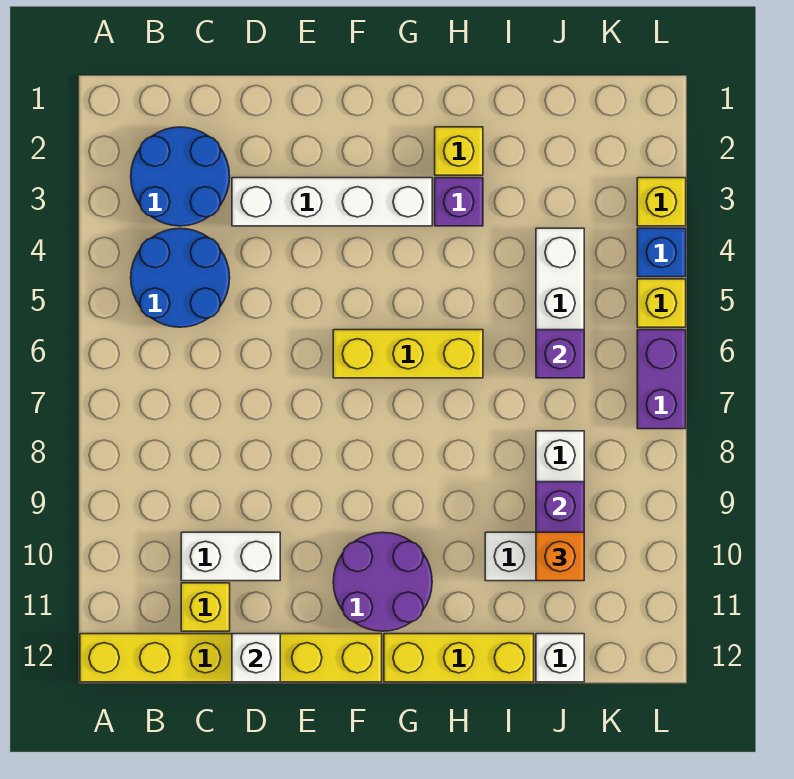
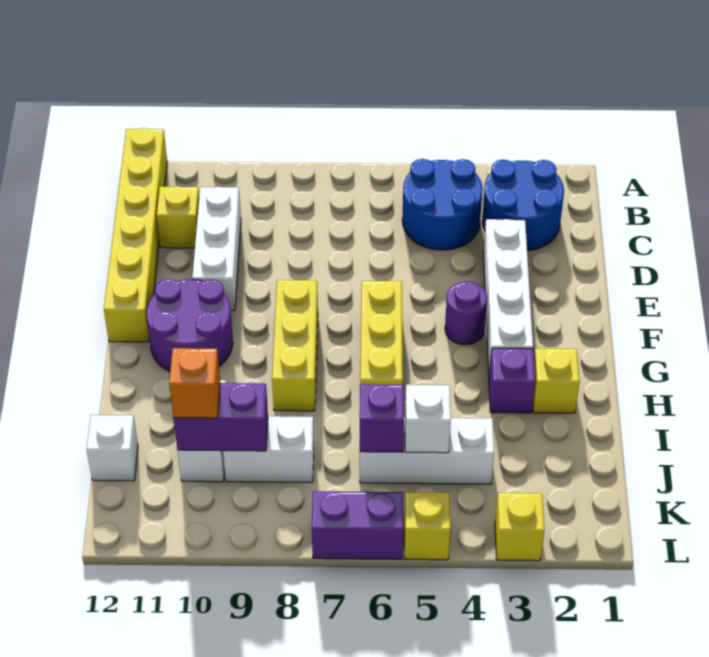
white brick C10:D10 level 1 -> white brick C10:E10 level 1
white brick D12 level 2 -> white brick J5 level 2
none -> purple round brick F4 level 1
yellow brick G12:I12 level 1 -> yellow brick F8:H8 level 1
blue brick L4 level 1 -> none

